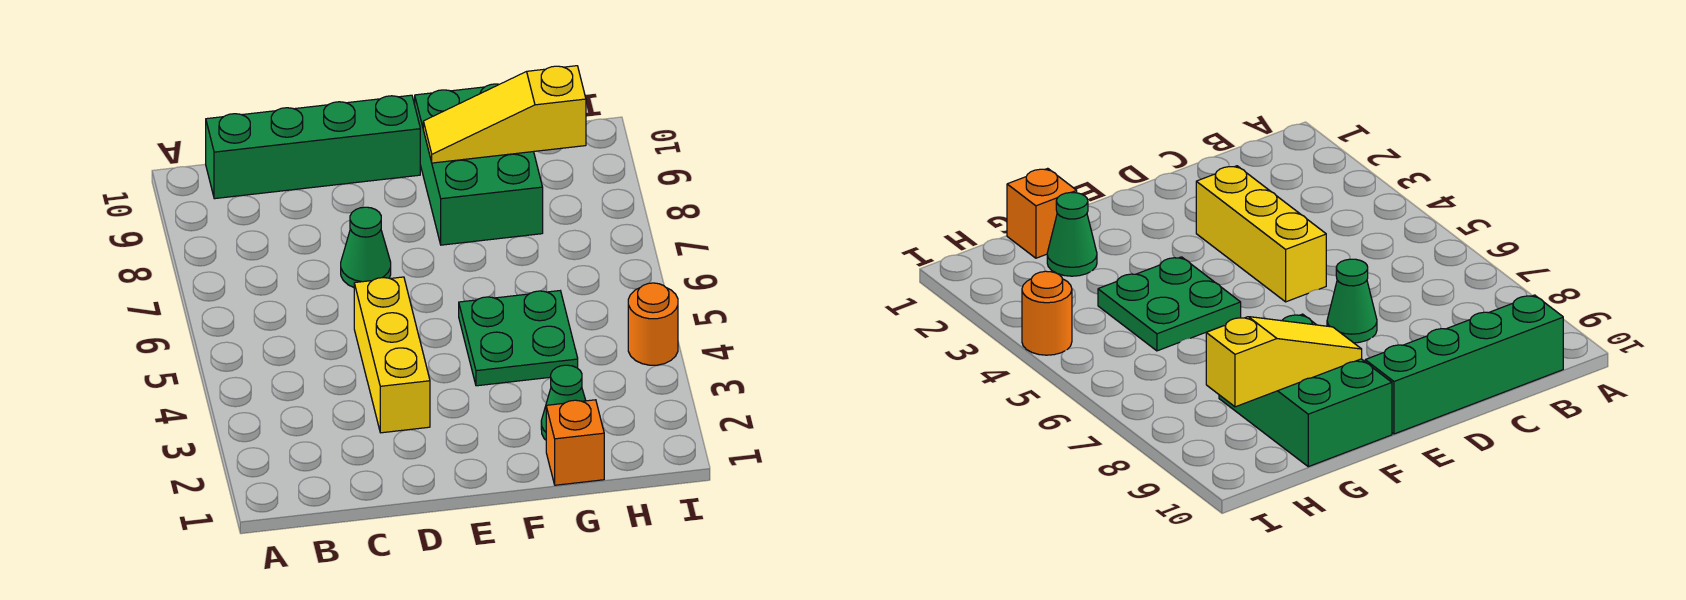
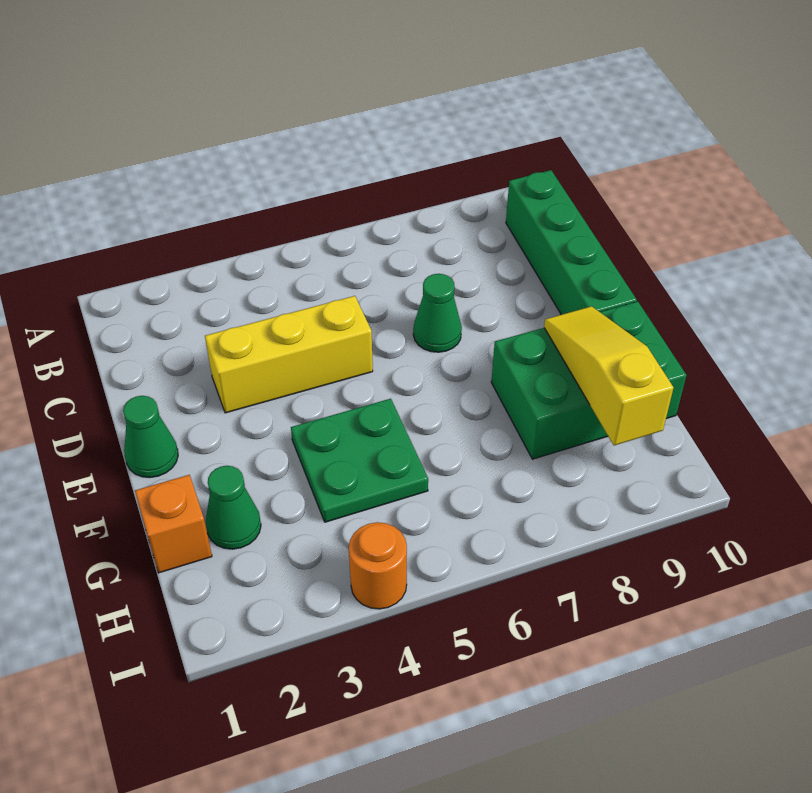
none -> green cone E1 level 1

